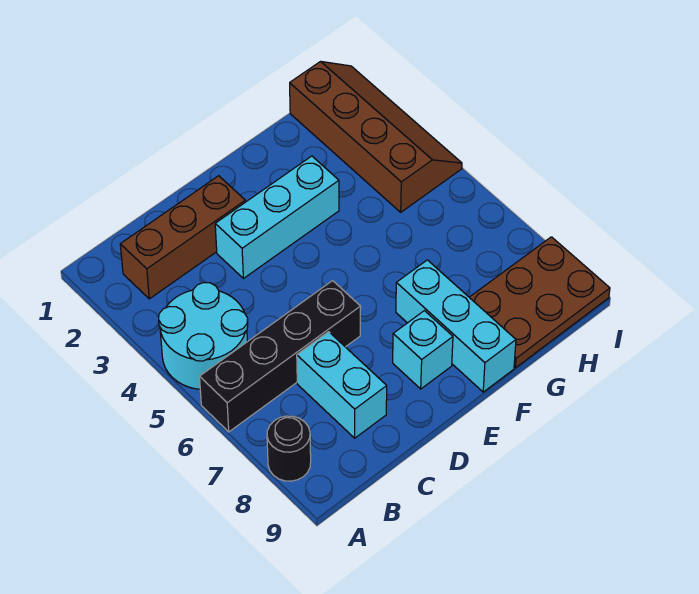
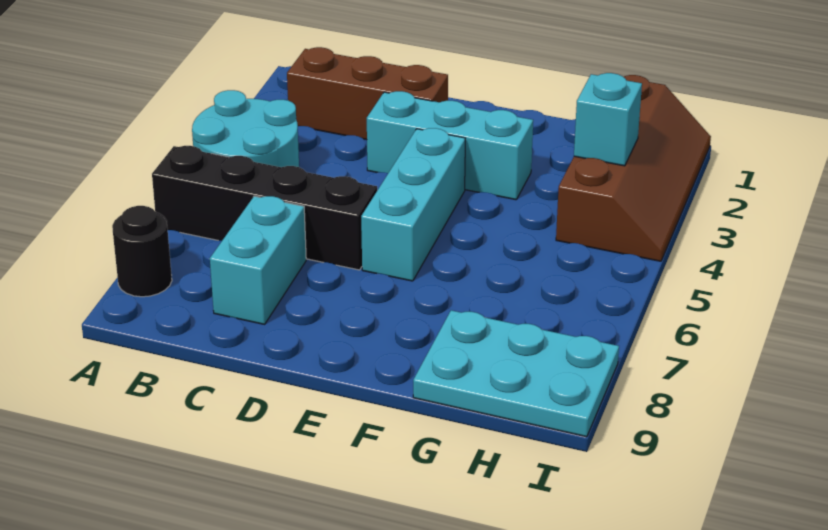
cyan brick E8 level 1 -> cyan brick H3 level 2
cyan brick F7:F9 level 1 -> cyan brick E4:E6 level 1
brown plate G8:I9 level 1 -> cyan plate G8:I9 level 1

